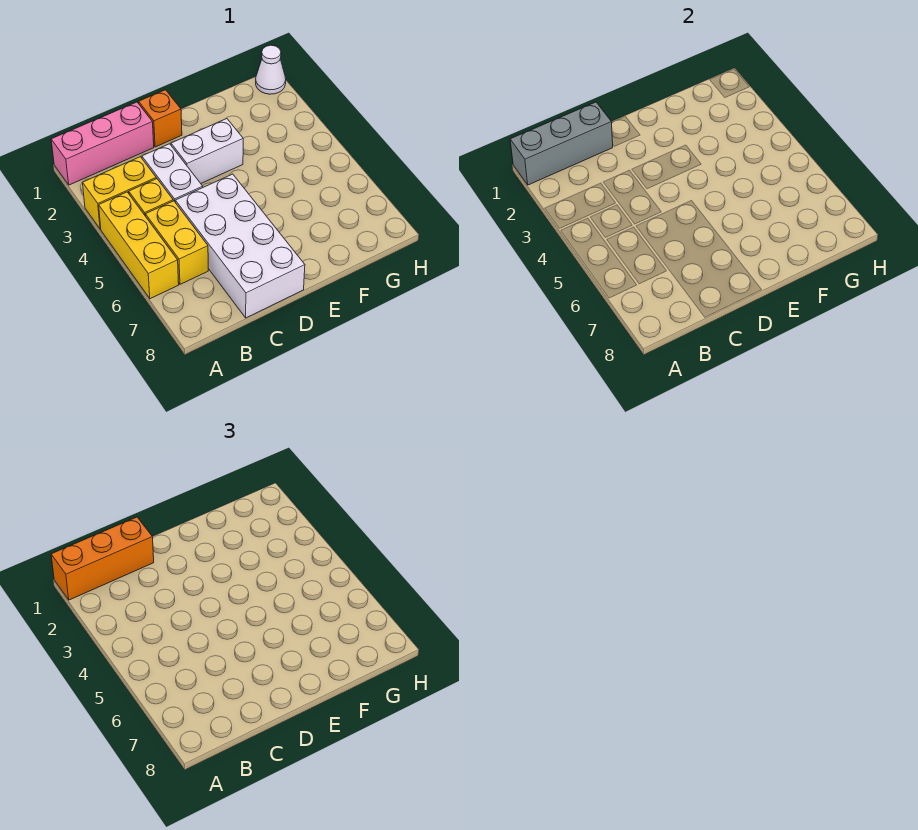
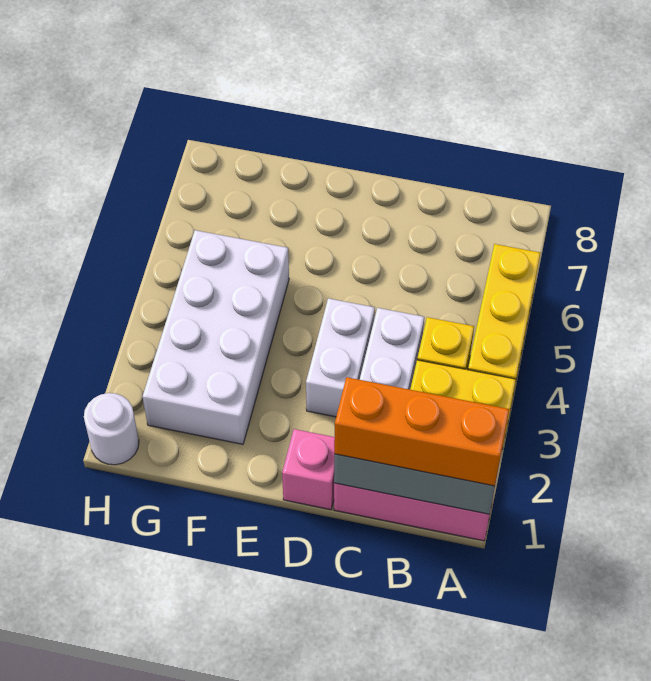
yellow brick B5:B6 level 1 -> none
white brick C5:D8 level 1 -> white brick F2:G5 level 1
orange brick D1 level 1 -> pink brick D1 level 1
white brick D3:E3 level 1 -> white brick D3:D4 level 1
white cone H1 level 1 -> white round brick H1 level 1

